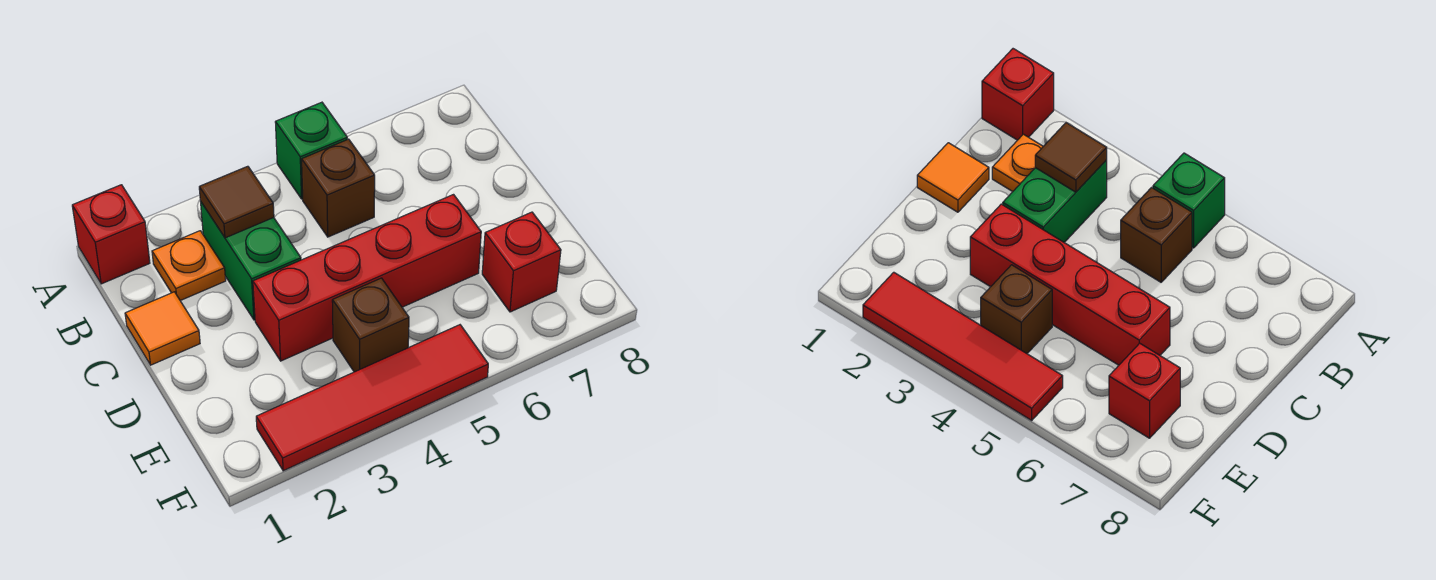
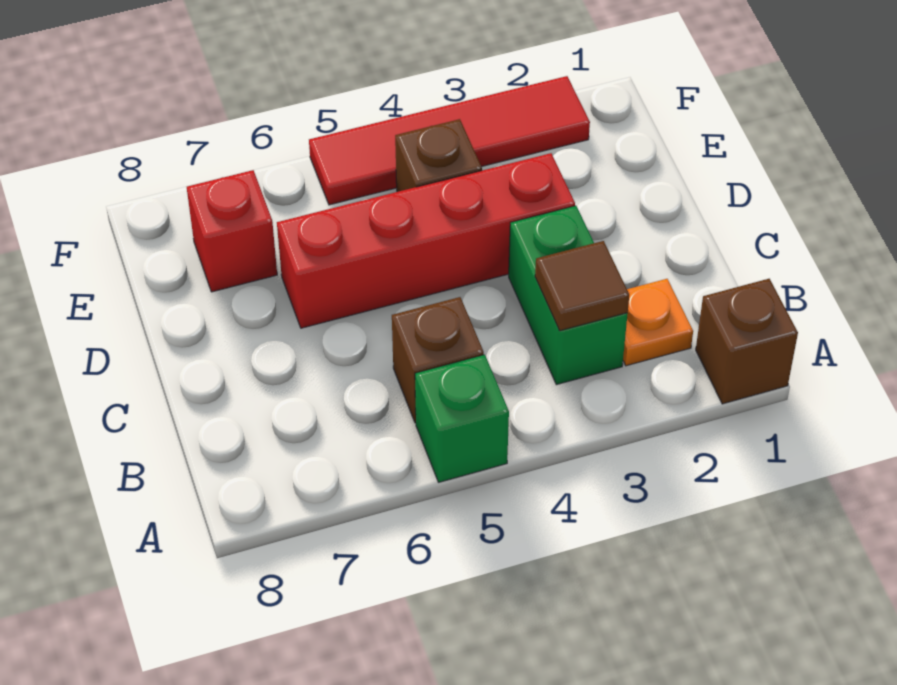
red brick A1 level 1 -> brown brick A1 level 1
orange tile C1 level 1 -> none

